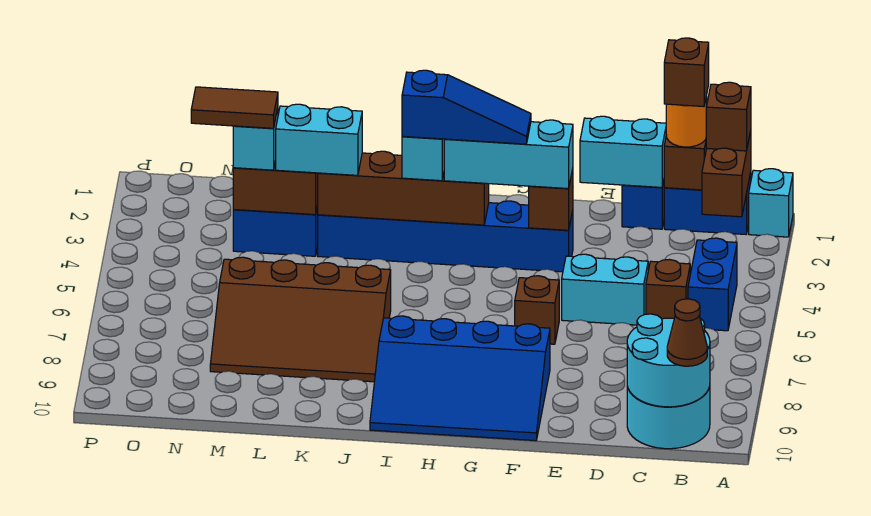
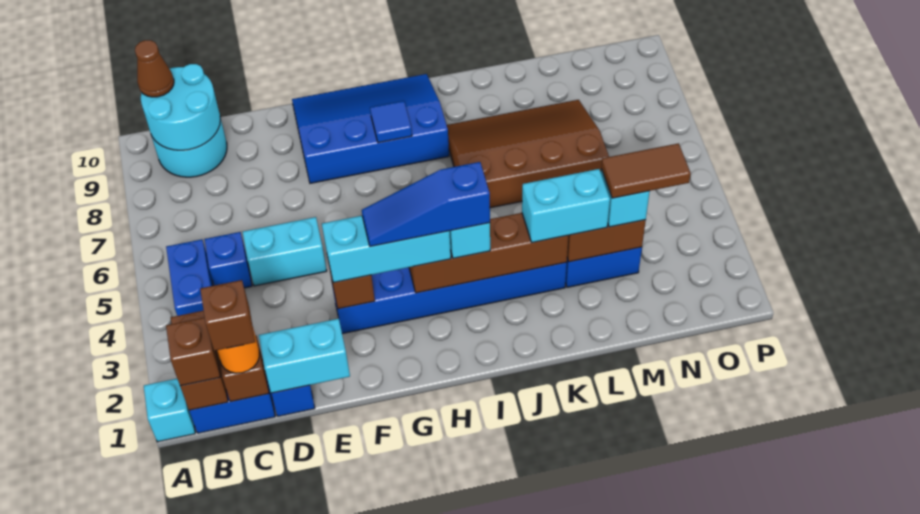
brown brick C5 level 1 -> blue brick C5 level 1
brown brick F6 level 1 -> none
none -> blue tile H8 level 2

